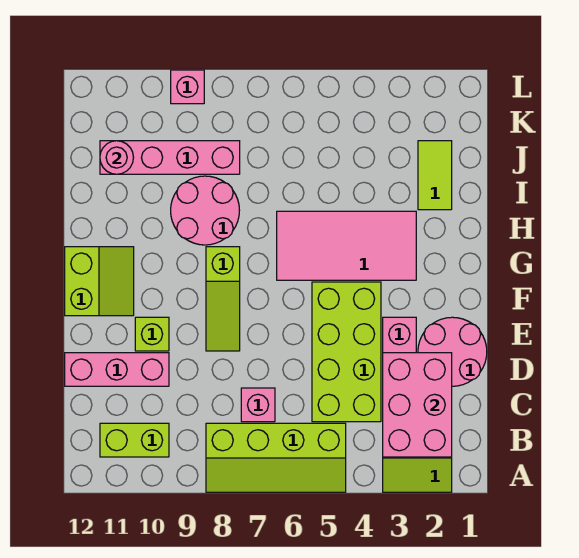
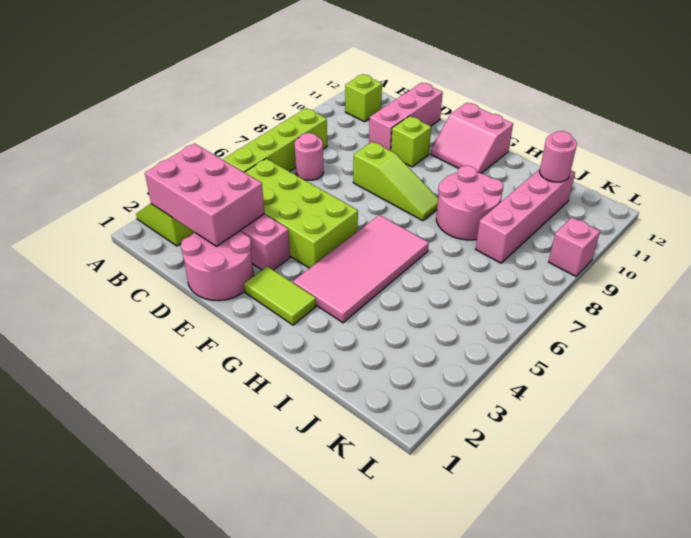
lime brick B10:B11 level 1 -> lime brick B11 level 1
pink brick C7 level 1 -> pink round brick C7 level 1
lime slope E8:G8 level 1 top G -> lime slope E8:G8 level 1 top E
lime slope F11:G12 level 1 top 12 -> pink slope F11:G12 level 1 top 12
lime tile I2:J2 level 1 -> lime tile F2:G2 level 1

